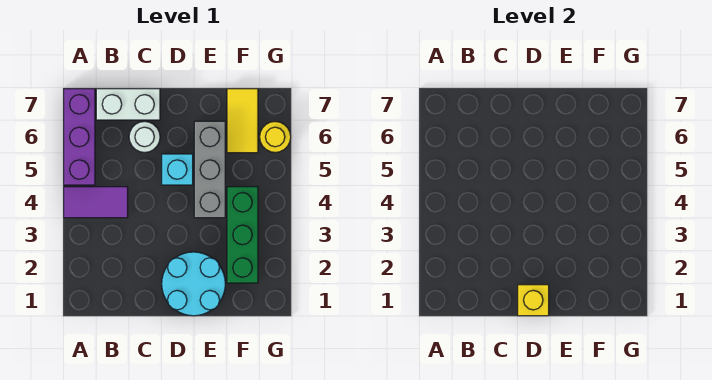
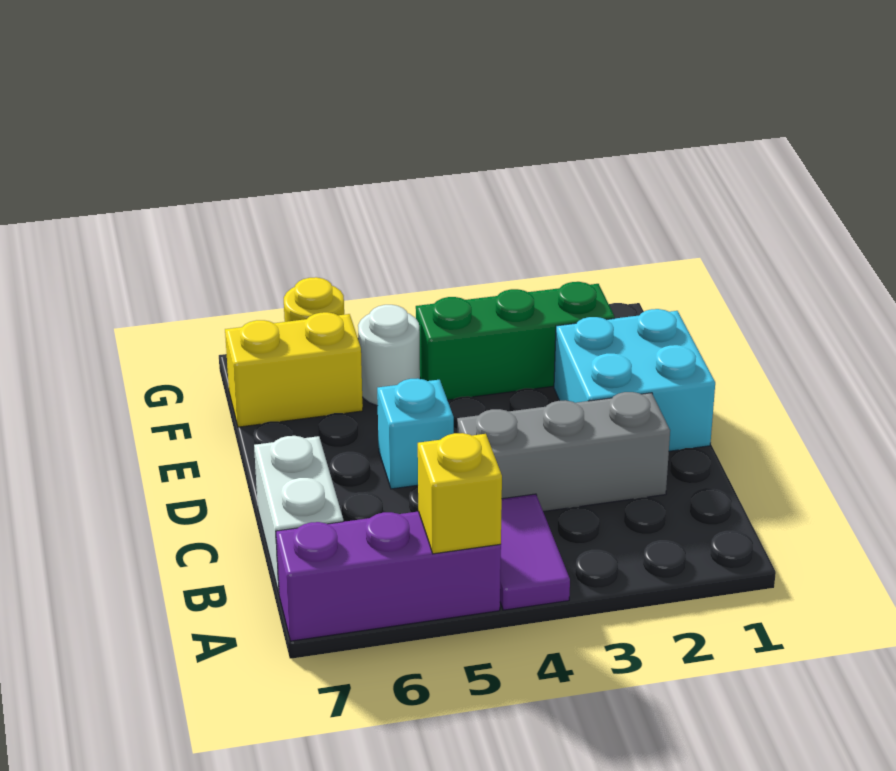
white round brick C6 level 1 -> white round brick F5 level 1
cyan round brick D1:E2 level 1 -> cyan brick D1:E2 level 1
yellow brick D1 level 2 -> yellow brick A5 level 2
grey brick E4:E6 level 1 -> grey brick C2:C4 level 1
yellow tile F6:F7 level 1 -> yellow brick F6:F7 level 1

